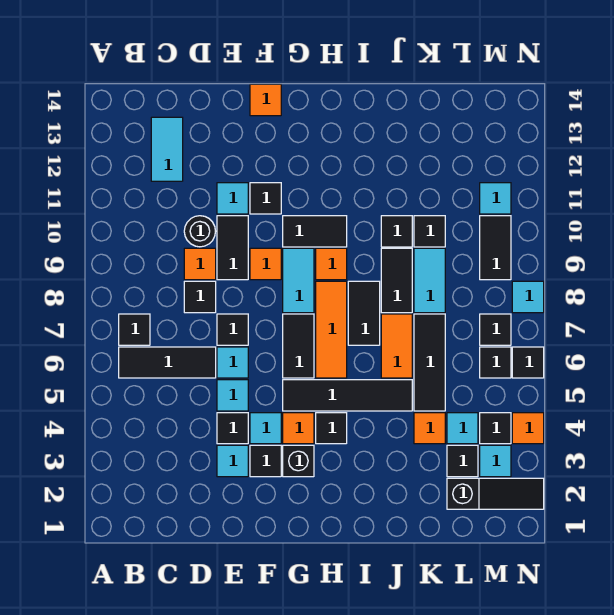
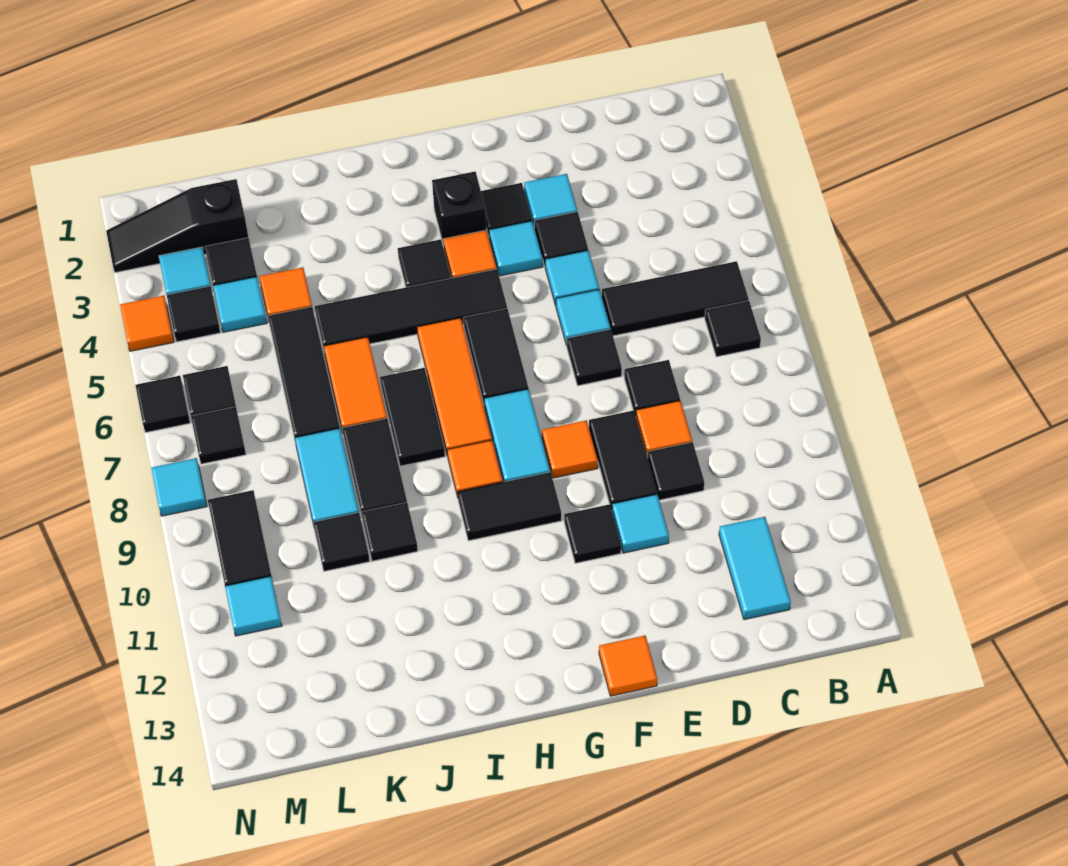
black round brick D10 level 1 -> black tile D10 level 1

